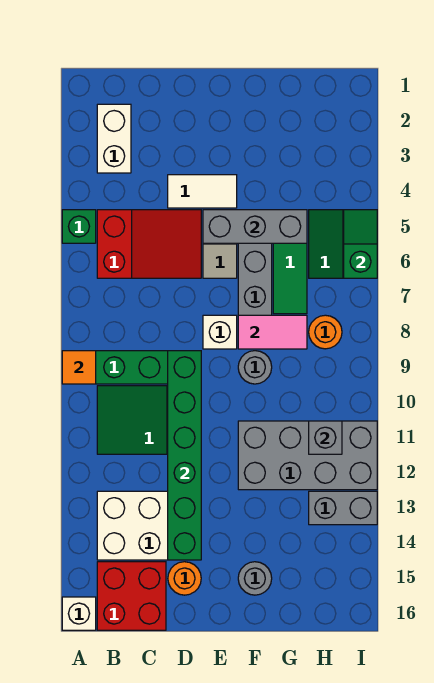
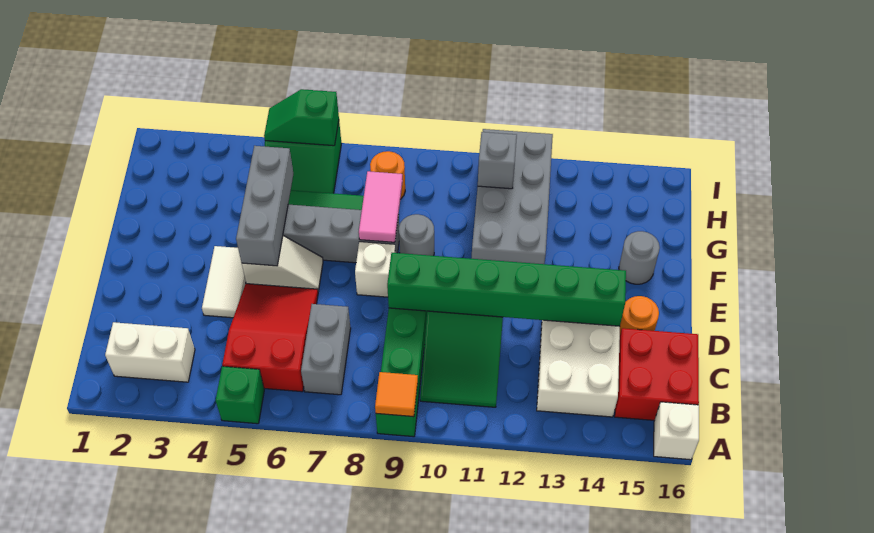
grey brick H13:I13 level 1 -> grey brick B7:C7 level 1

